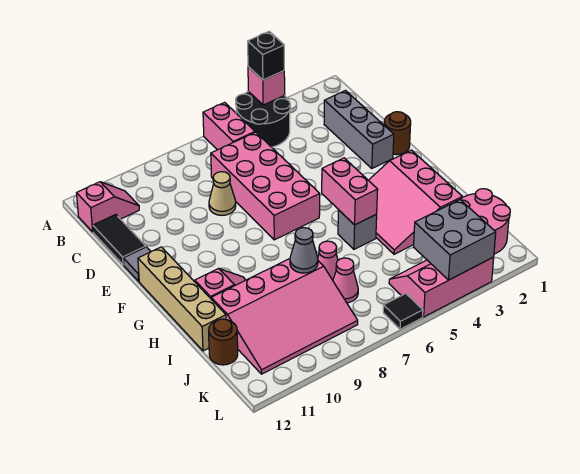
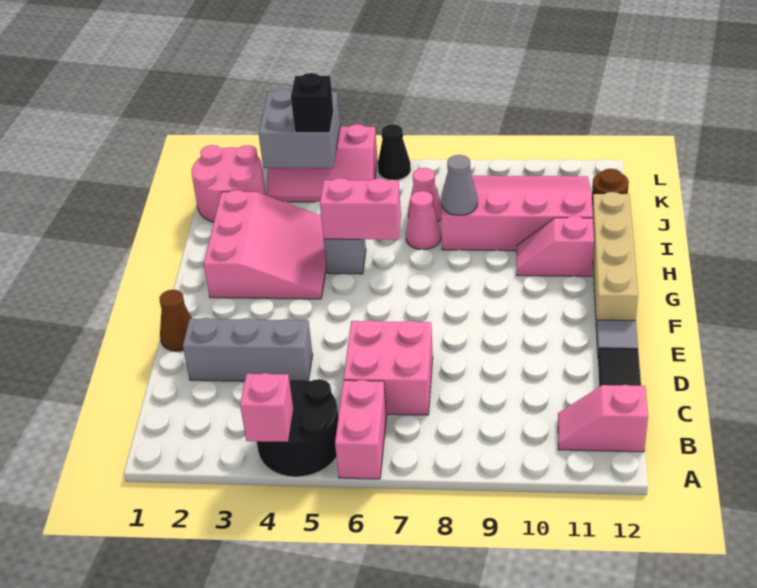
black brick A4 level 3 -> black brick K4 level 3
grey brick C2:E2 level 1 -> grey brick D2:D4 level 1
pink brick C6:F7 level 1 -> pink brick C6:D7 level 1
tan cone D8 level 1 -> none
brown round brick E1 level 1 -> brown cone E1 level 1
pink brick G5:H5 level 2 -> pink brick H5:H6 level 2
black tile L6 level 1 -> black cone L6 level 1

